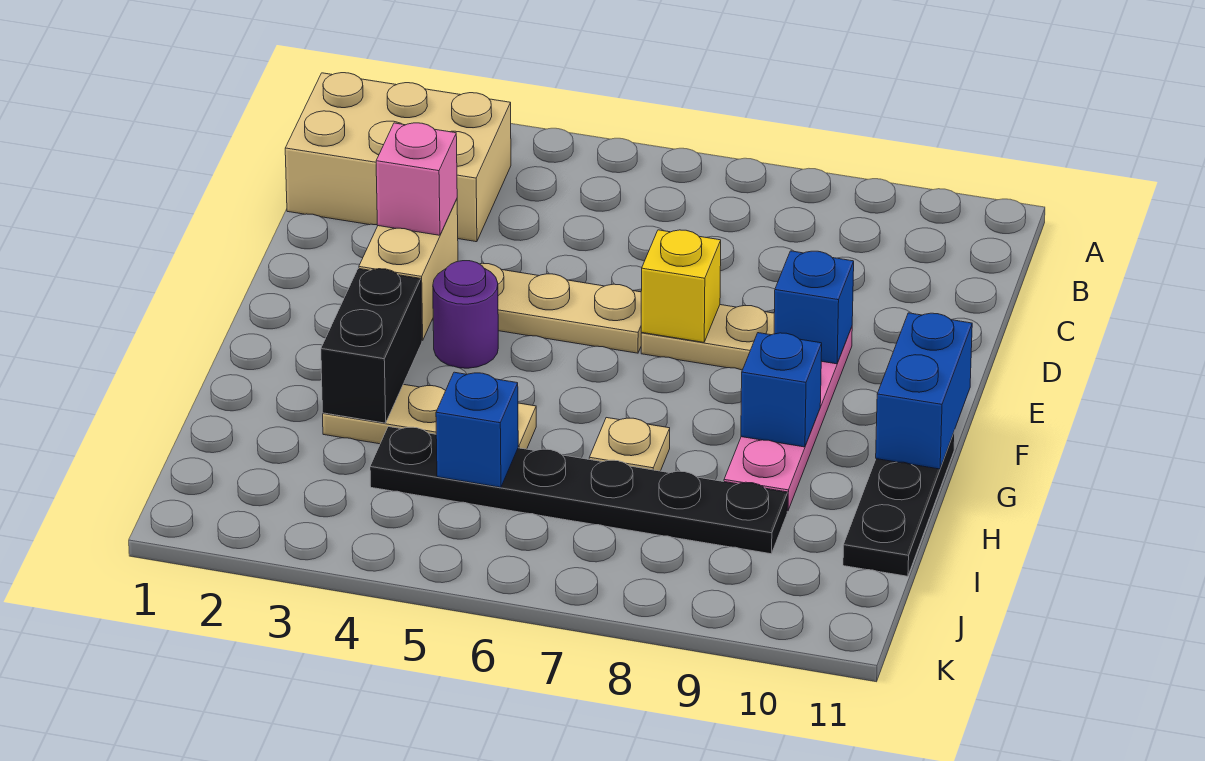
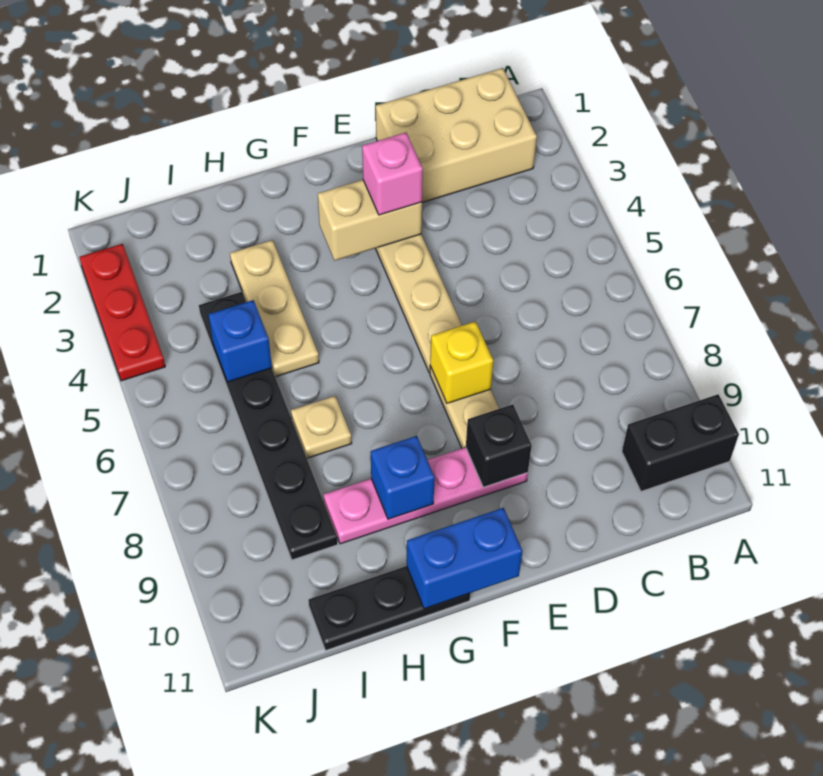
tan brick B1:C3 level 1 -> tan brick B1:D2 level 1
blue brick E9 level 2 -> black brick E9 level 2
purple round brick F4 level 1 -> none
black brick G3:H3 level 2 -> black brick A10:B10 level 1
none -> red plate K2:K4 level 1

